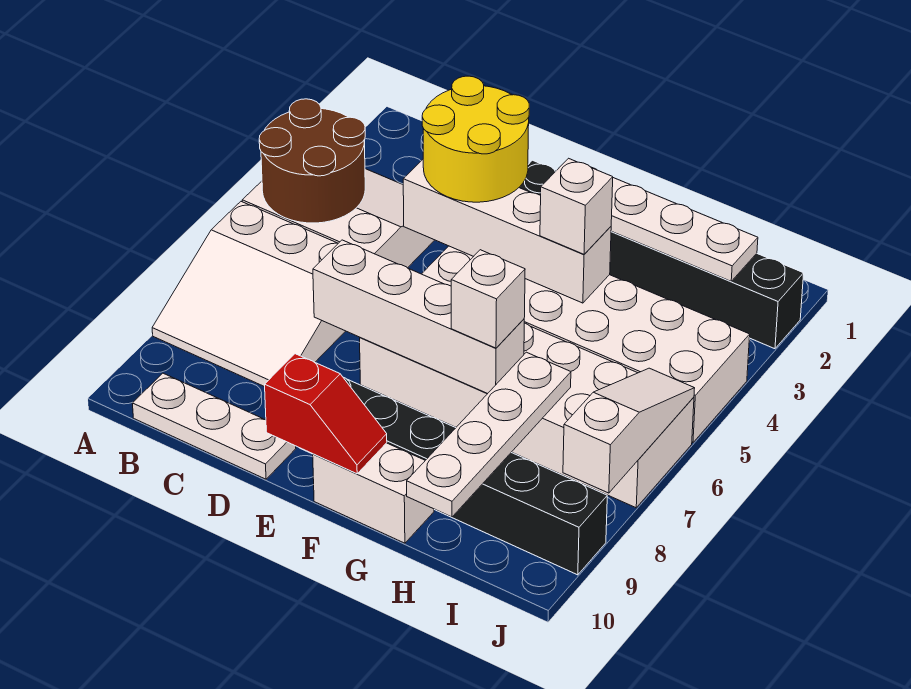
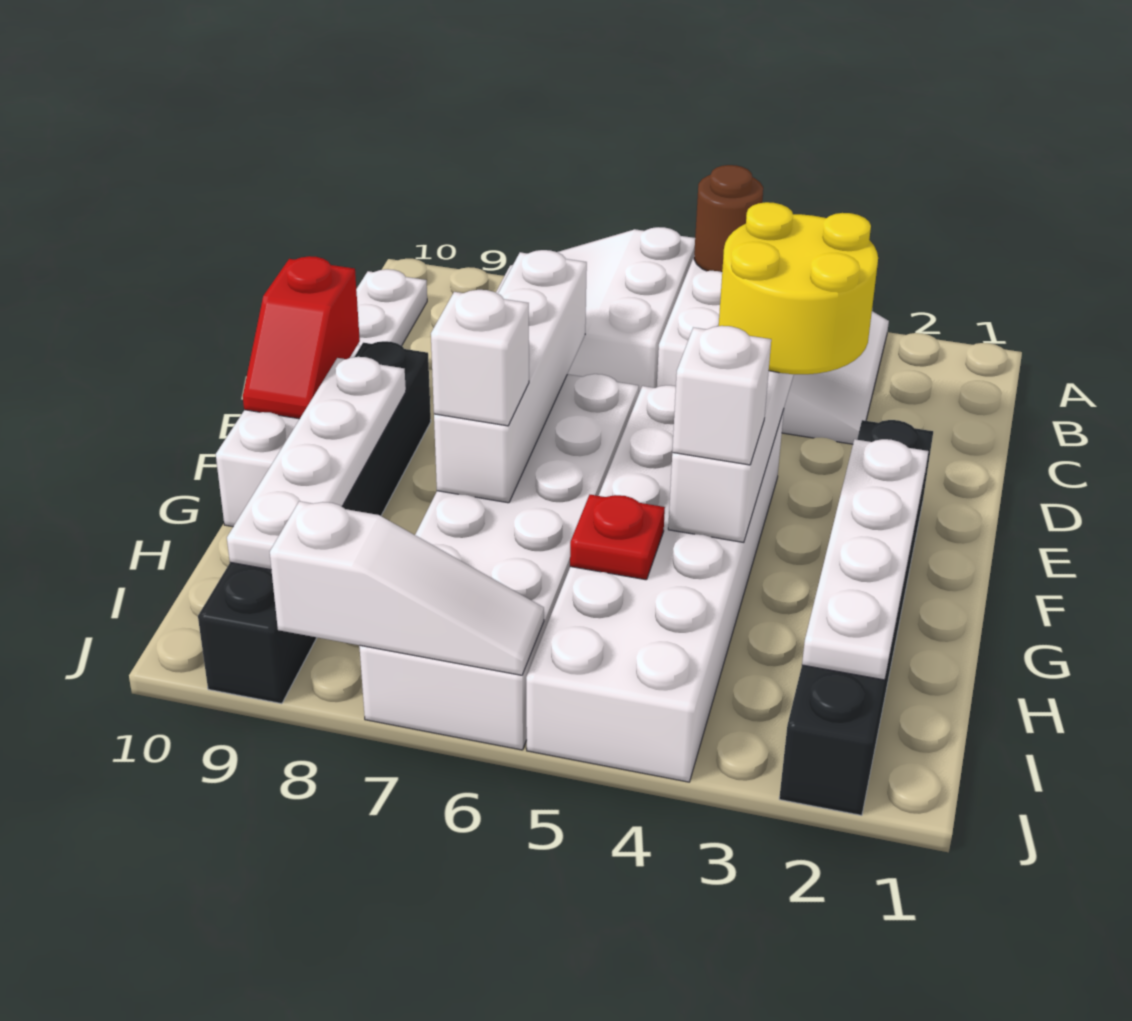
brown round brick A4:B5 level 2 -> brown round brick A5 level 2
none -> red plate H5 level 2
white plate H7:H10 level 2 -> white plate F9:I9 level 2

